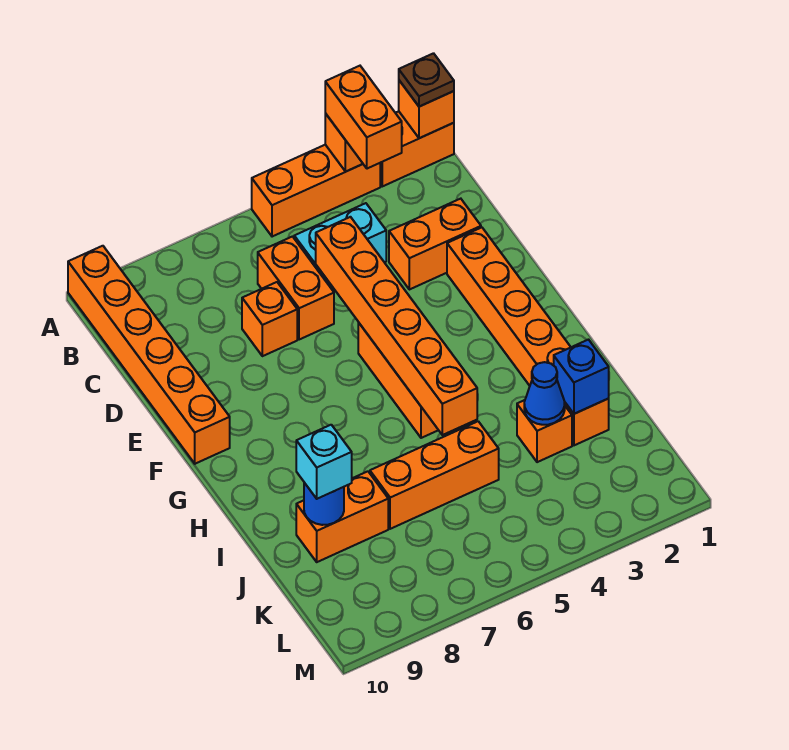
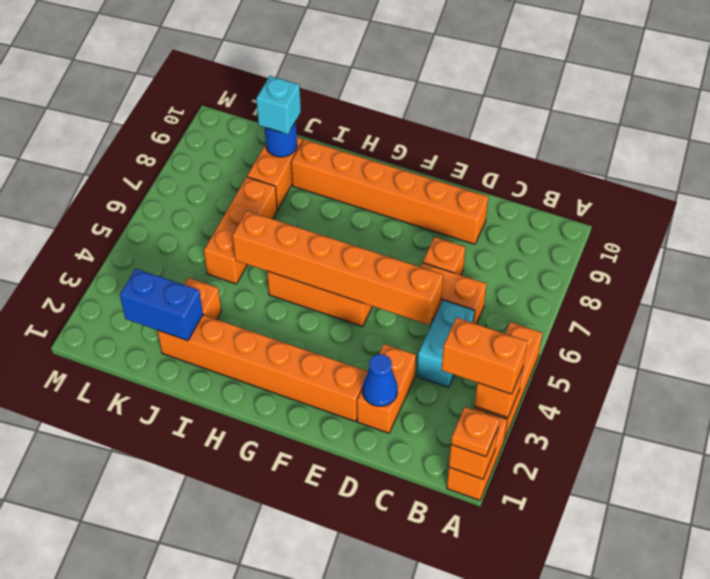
brown plate A1 level 3 -> orange plate A1 level 3
orange brick A10:F10 level 1 -> orange brick D9:I9 level 1
blue brick J2 level 2 -> blue brick J2:K2 level 2
blue cone J3 level 2 -> blue cone D2 level 2

